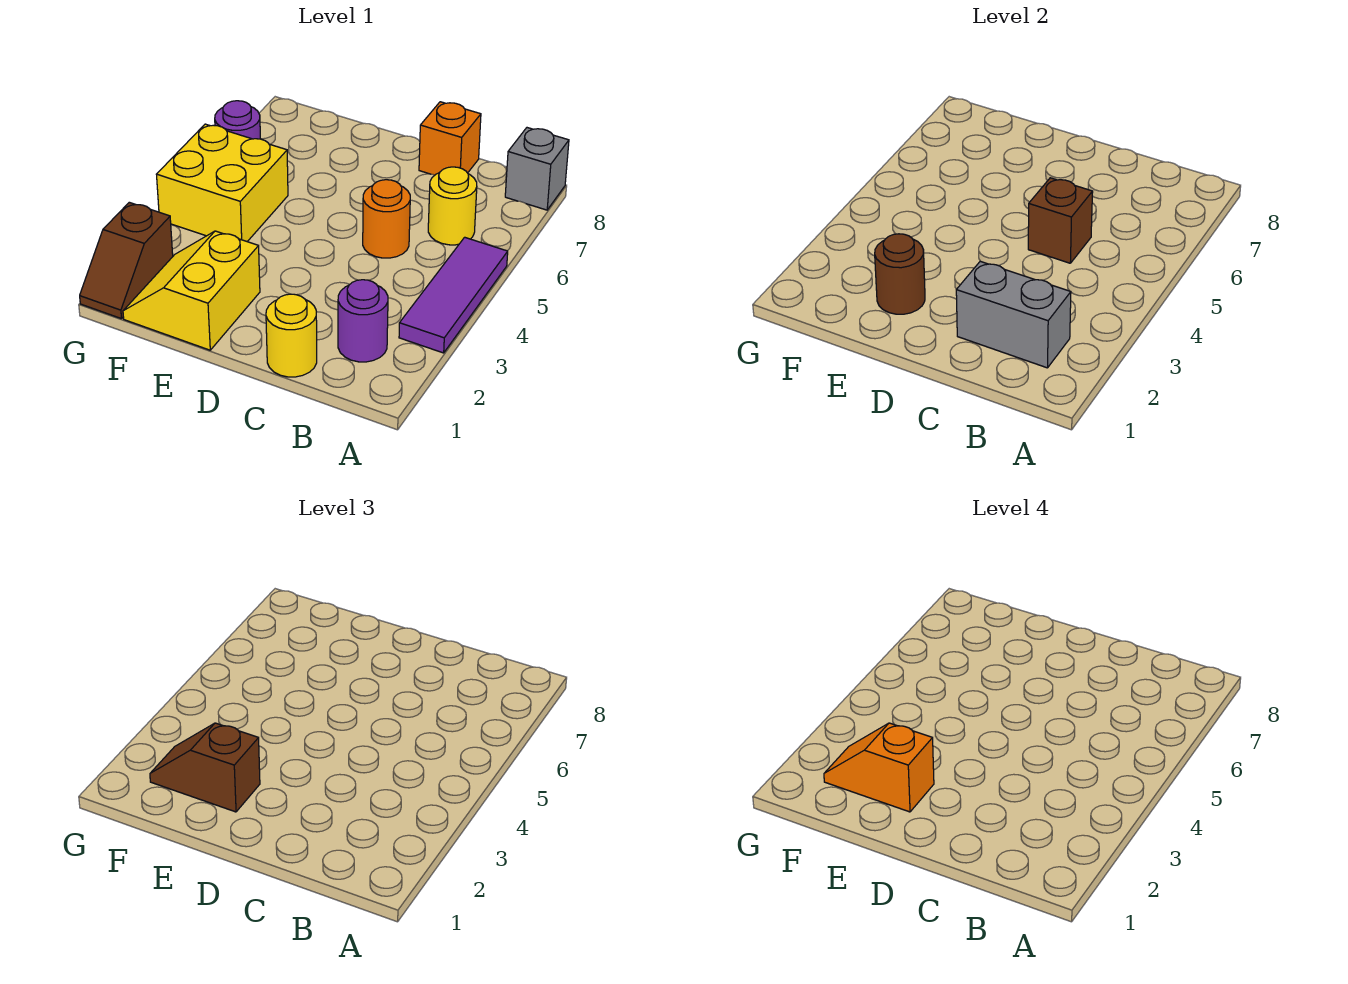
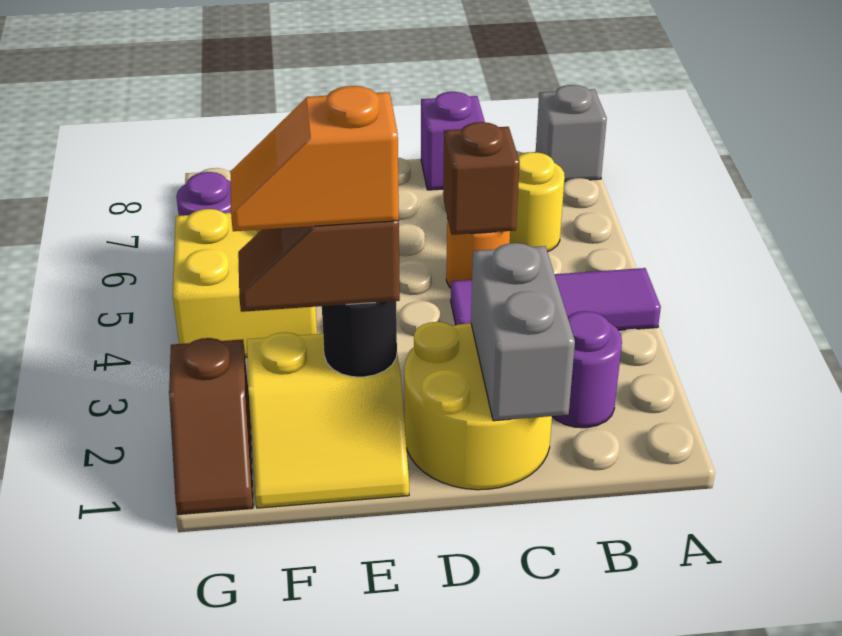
purple tile A3:A5 level 1 -> purple tile A4:C4 level 1
grey brick B2:C2 level 2 -> grey brick C1:C2 level 2
yellow round brick C1 level 1 -> yellow round brick C1:D2 level 1
orange brick C8 level 1 -> purple brick C8 level 1
yellow slope E1:F2 level 1 top E -> yellow slope E1:F2 level 1 top 2
brown round brick E2 level 2 -> black round brick E2 level 2

